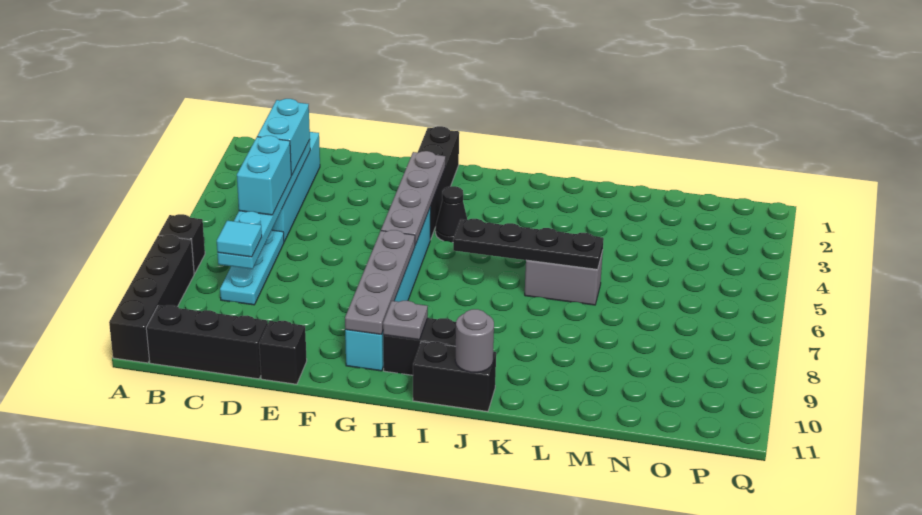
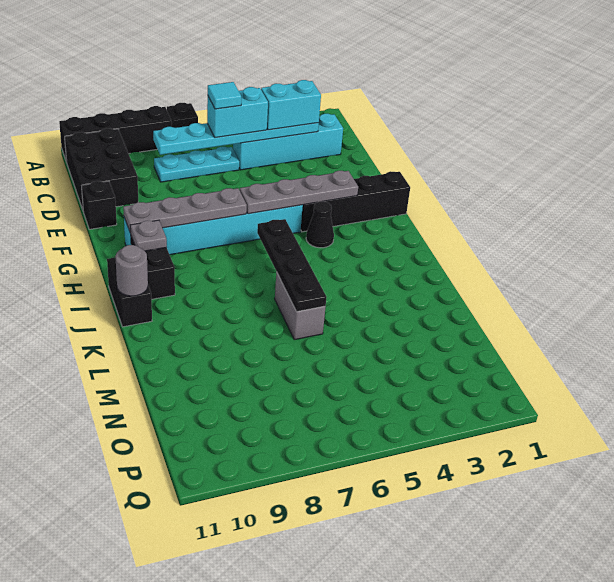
black brick B11:D11 level 1 -> black brick B10:D11 level 1
cyan tile C8 level 3 -> cyan tile C6 level 4

